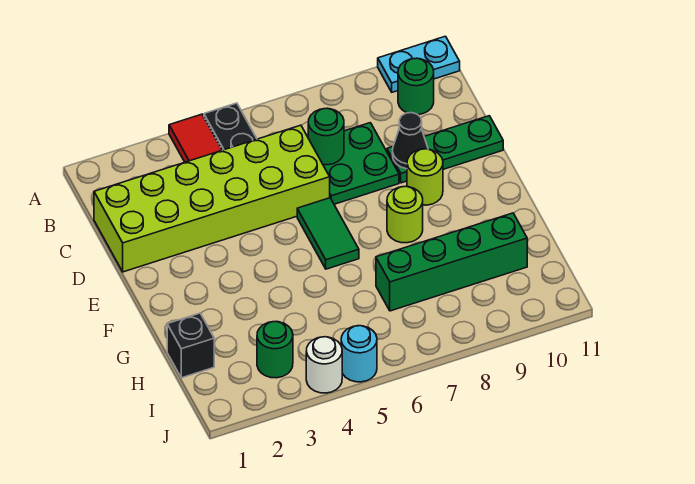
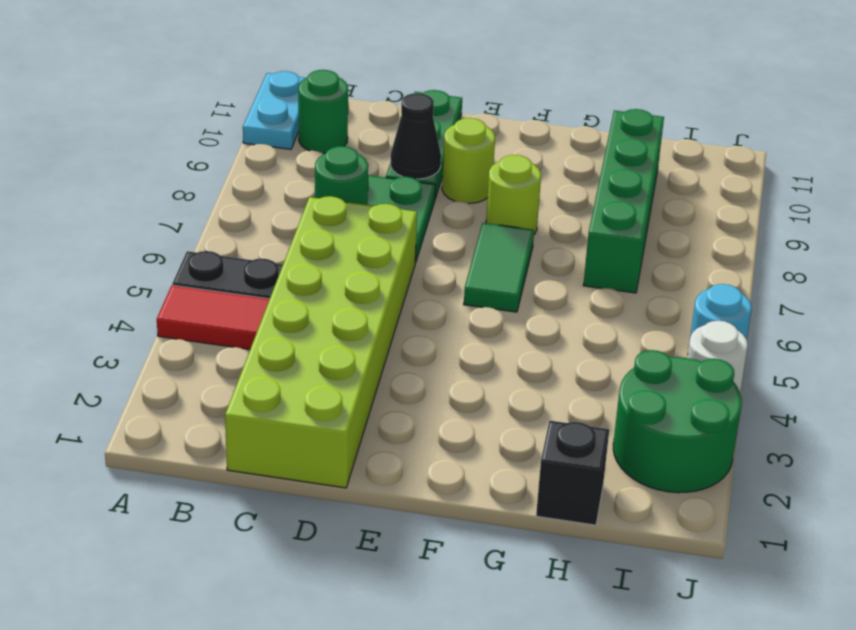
green tile E6:F6 level 1 -> green tile F6:F7 level 1
green round brick I3 level 1 -> green round brick I2:J3 level 1

